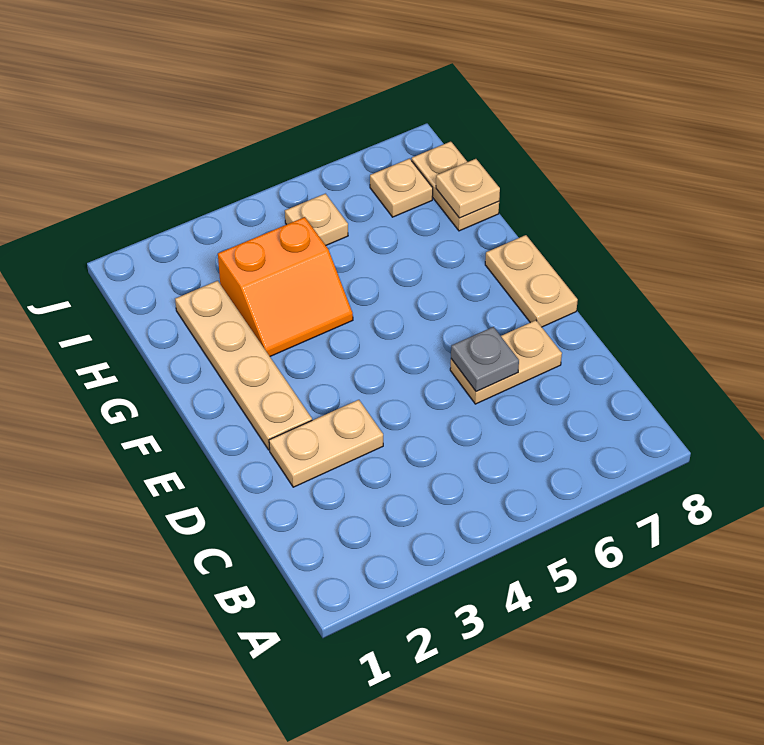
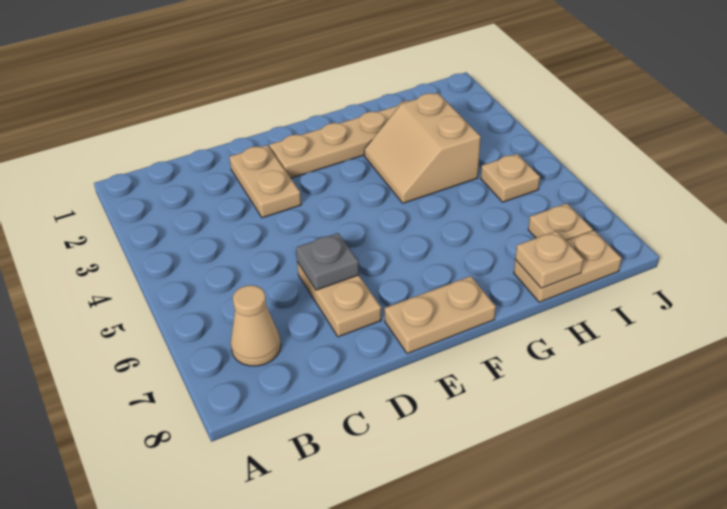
none -> tan cone B7 level 1
orange slope G3:H4 level 1 top H -> tan slope G3:H4 level 1 top H

